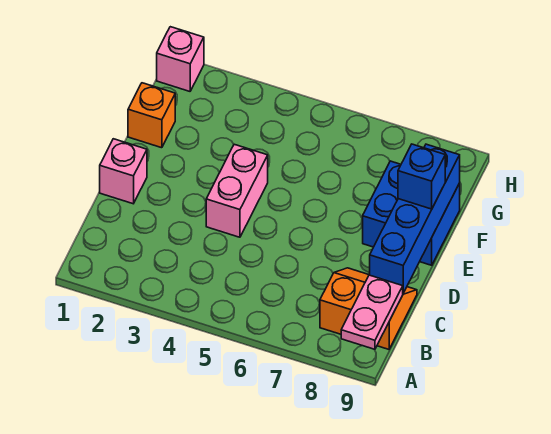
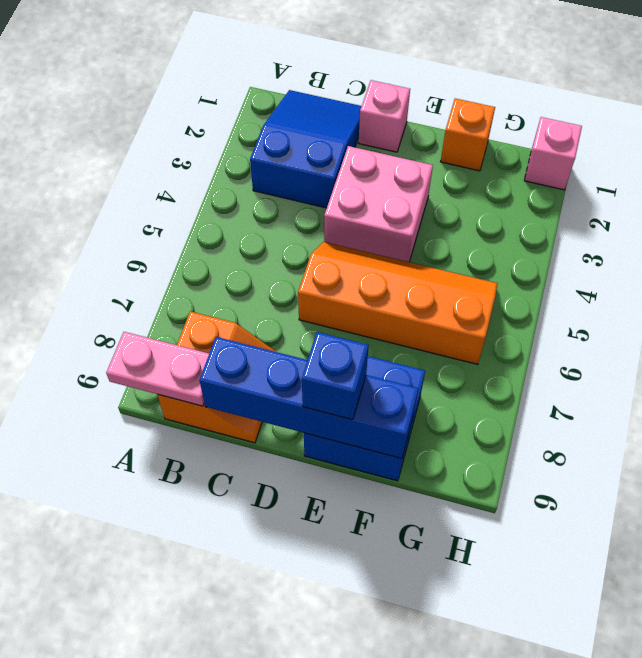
none -> blue slope B1:C3 level 1 top 3
pink brick D4:E4 level 1 -> pink brick D3:E4 level 1
none -> orange slope D5:G6 level 1 top 6

